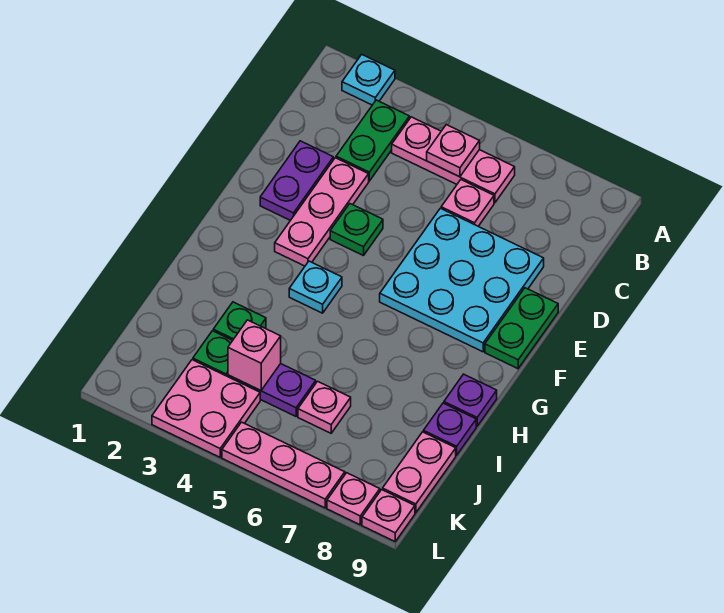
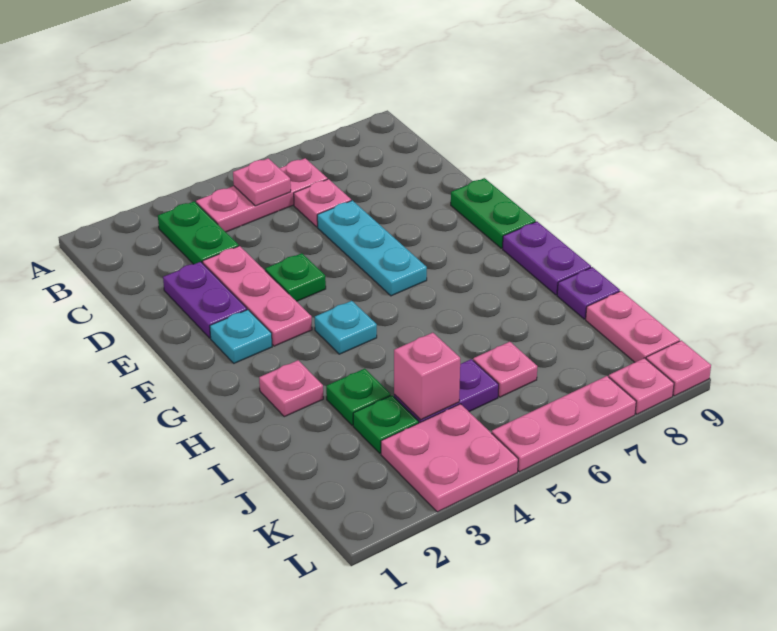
cyan plate A2 level 1 -> cyan plate F2 level 1
cyan plate D6:F8 level 1 -> cyan plate D6:F6 level 1
none -> pink plate H2 level 1
purple plate H9 level 1 -> purple plate G9:H9 level 1

